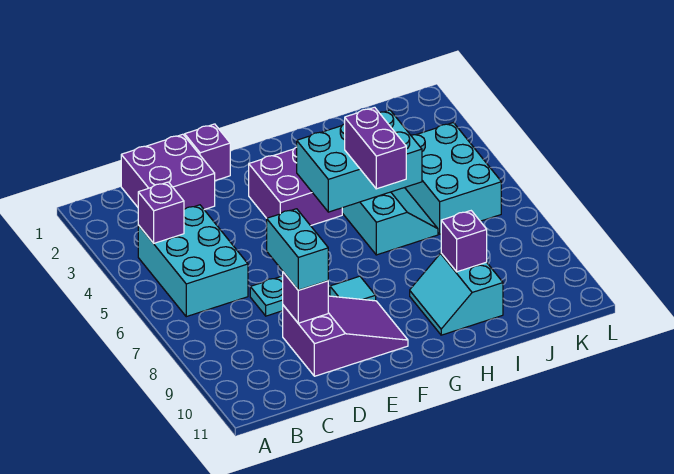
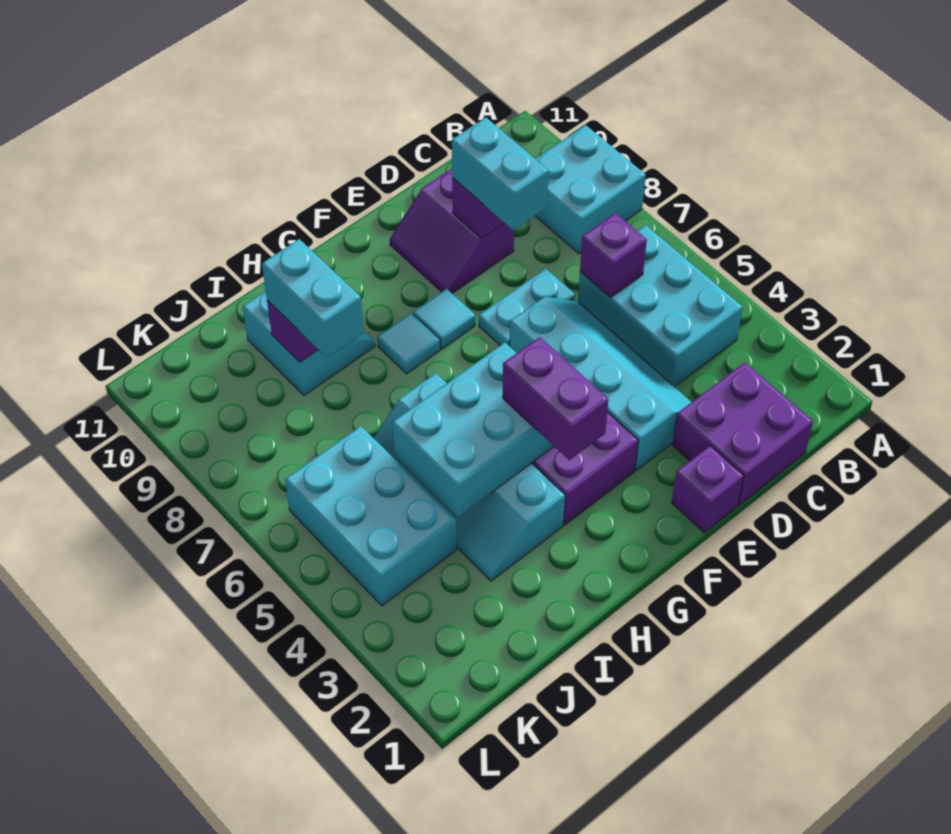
none -> cyan brick A8:B9 level 1
purple brick B4 level 2 -> purple brick C6 level 2
none -> cyan slope D3:E6 level 1 top E
purple slope D9:F10 level 1 top D -> purple slope D9:E10 level 1 top D
none -> cyan tile G8 level 1
purple brick H5:H6 level 3 -> purple brick G3:G4 level 3
none -> cyan brick I8:I9 level 3

